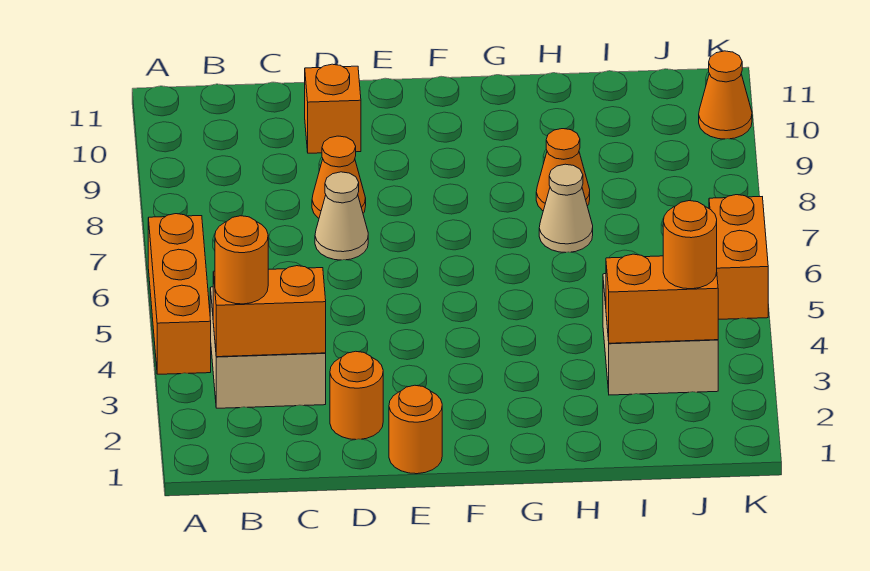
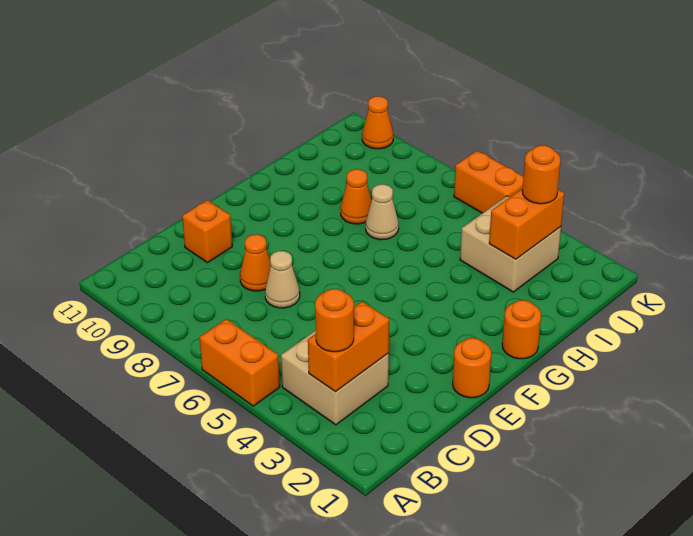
orange brick A4:A6 level 1 -> orange brick A5:A6 level 1
orange round brick D2 level 1 -> orange round brick G1 level 1

